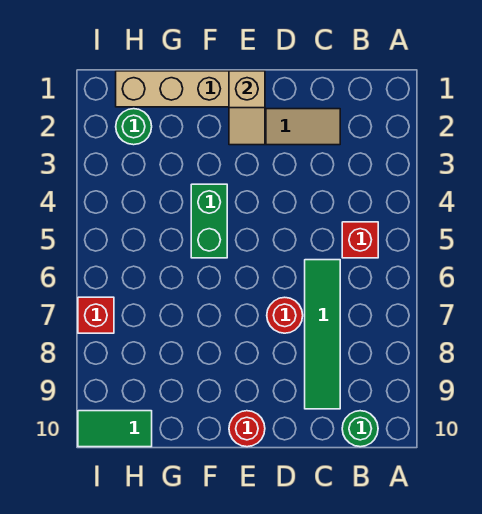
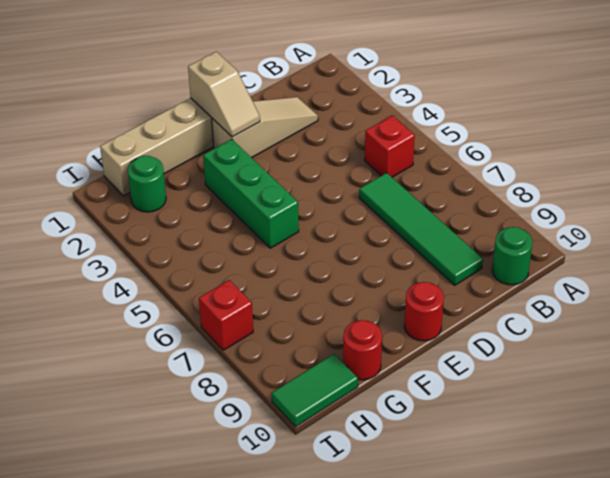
red round brick D7 level 1 -> red round brick G10 level 1
green brick F4:F5 level 1 -> green brick F3:F5 level 1

